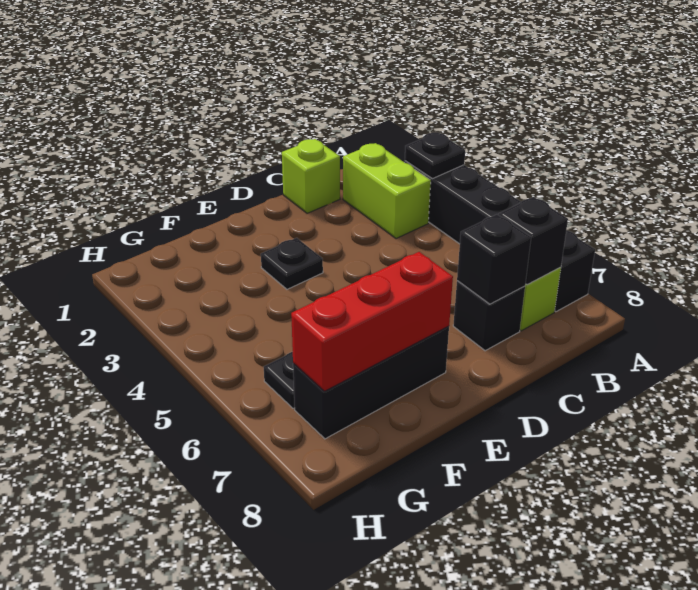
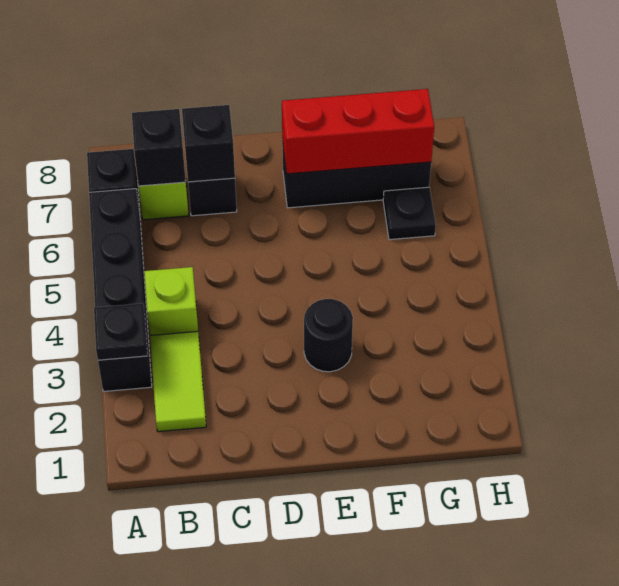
lime brick B2:B3 level 1 -> lime tile B2:B3 level 1
lime brick C1 level 1 -> lime brick B4 level 1
black plate E3 level 1 -> black round brick E3 level 1

